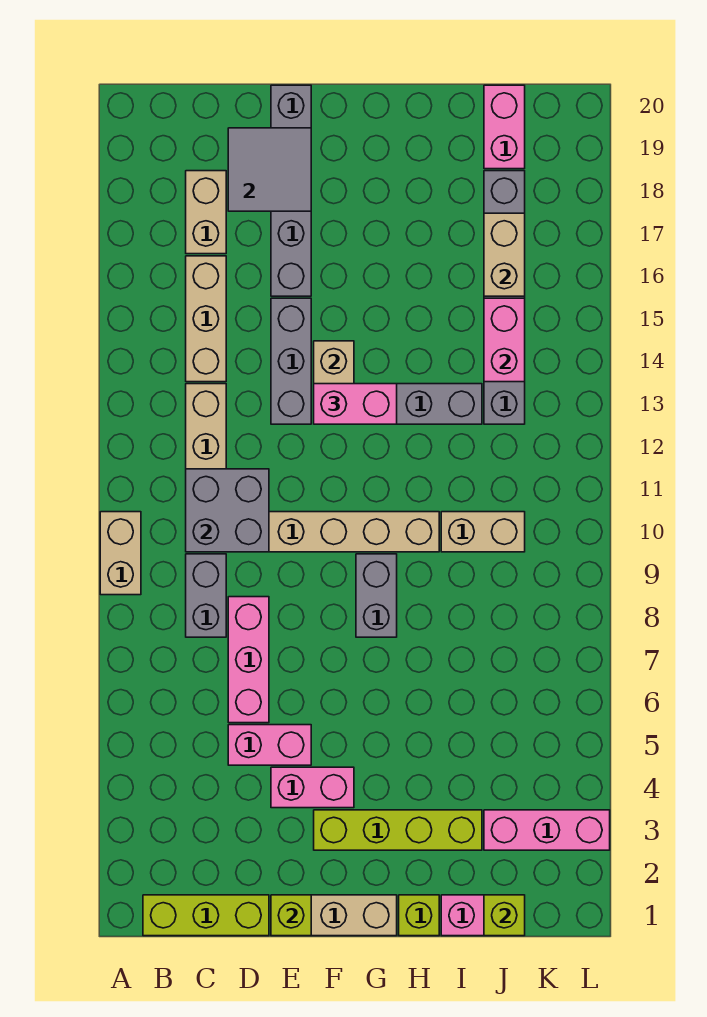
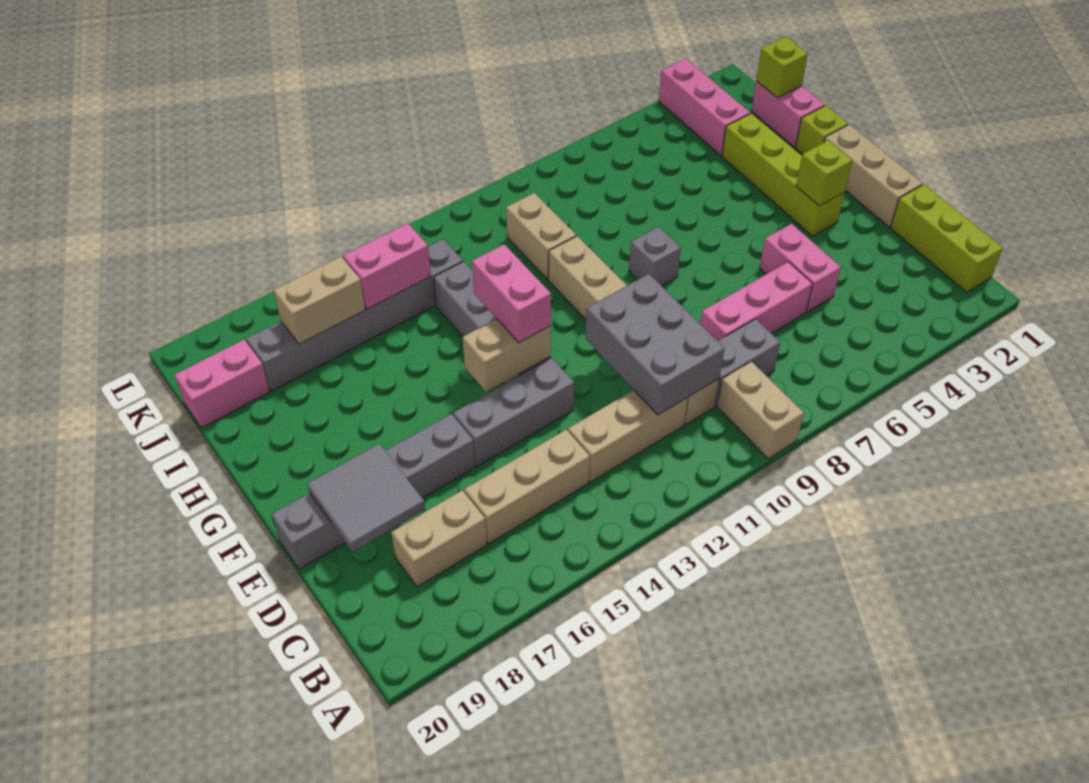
tan brick A9:A10 level 1 -> tan brick A9:B9 level 1
grey brick C10:D11 level 2 -> grey brick C10:E11 level 2
lime brick E1 level 2 -> lime brick F3 level 2
pink brick E4:F4 level 1 -> none
grey brick G8:G9 level 1 -> grey brick G8 level 1

